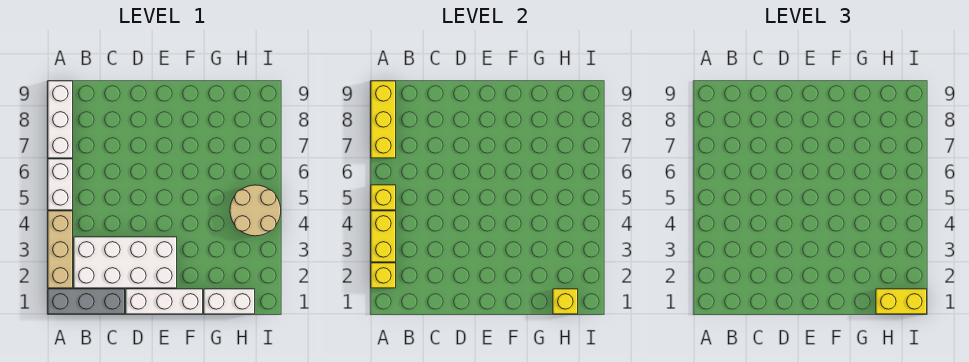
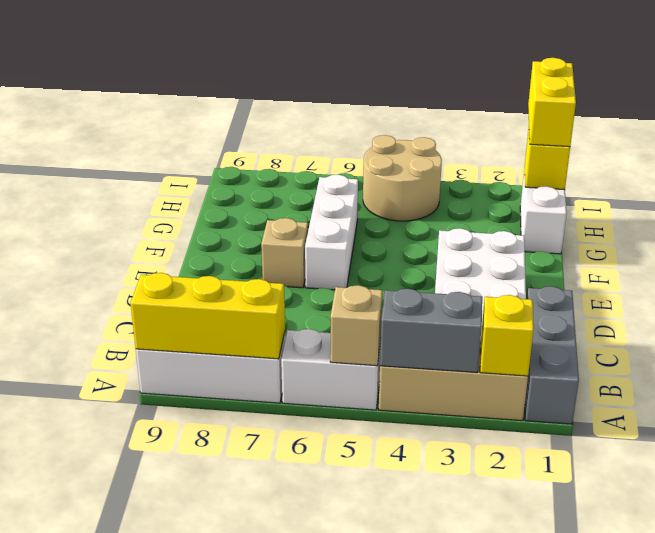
yellow brick A3:A4 level 2 -> grey brick A3:A4 level 2
yellow brick A5 level 2 -> tan brick A5 level 2
white brick D1:F1 level 1 -> white brick E6:G6 level 1
none -> tan brick E7 level 1

